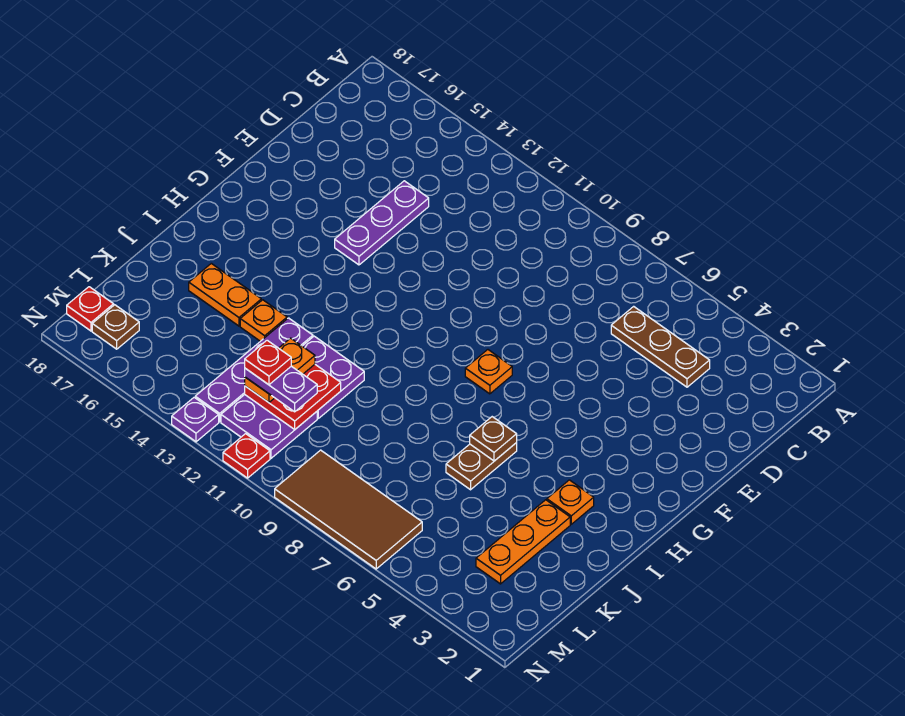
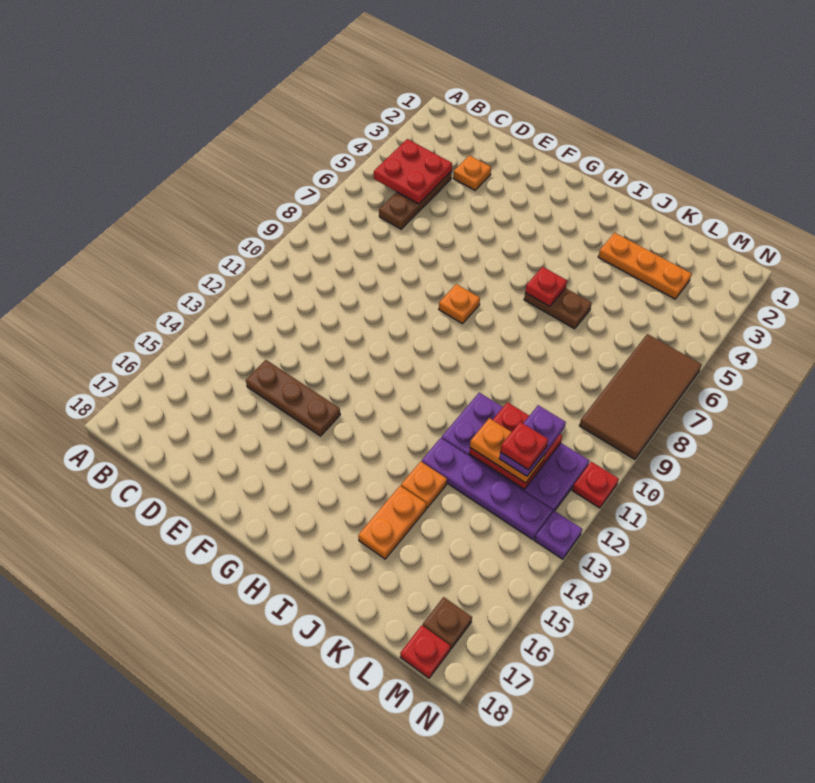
none -> red plate B4:C5 level 2
purple plate D14:F14 level 1 -> brown plate D14:F14 level 1
orange plate I3 level 1 -> orange plate D3 level 1
brown plate I6 level 2 -> red plate I6 level 2

